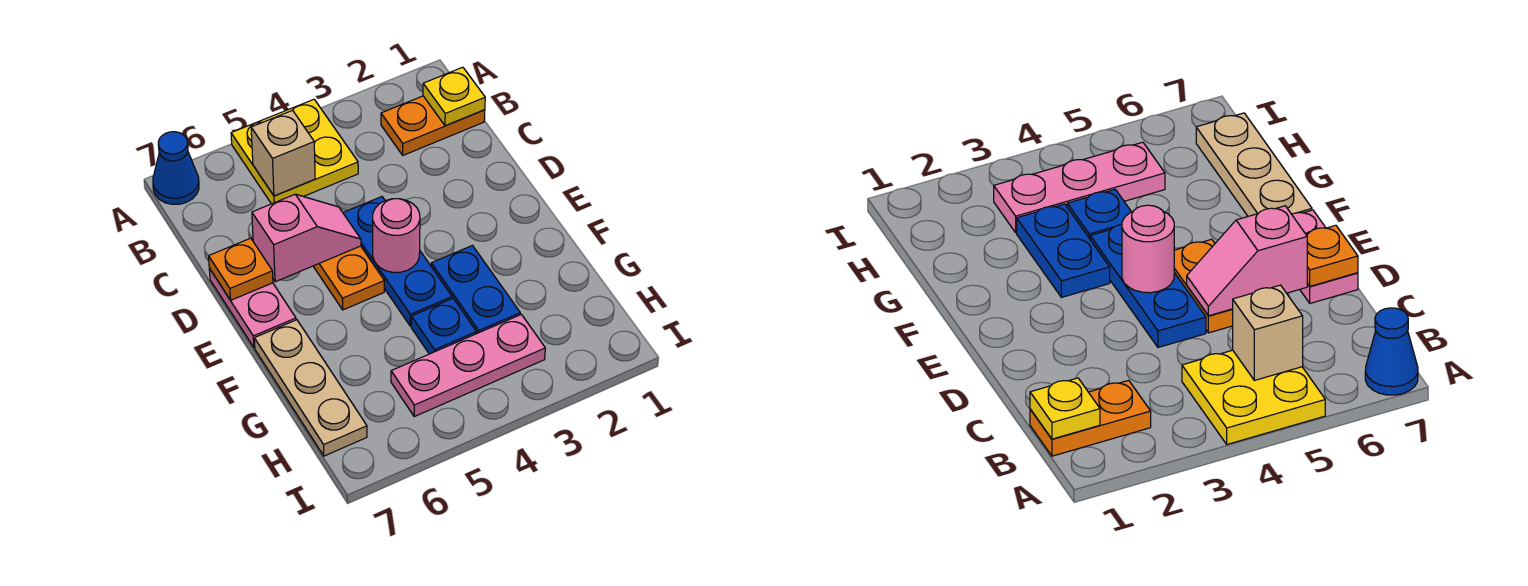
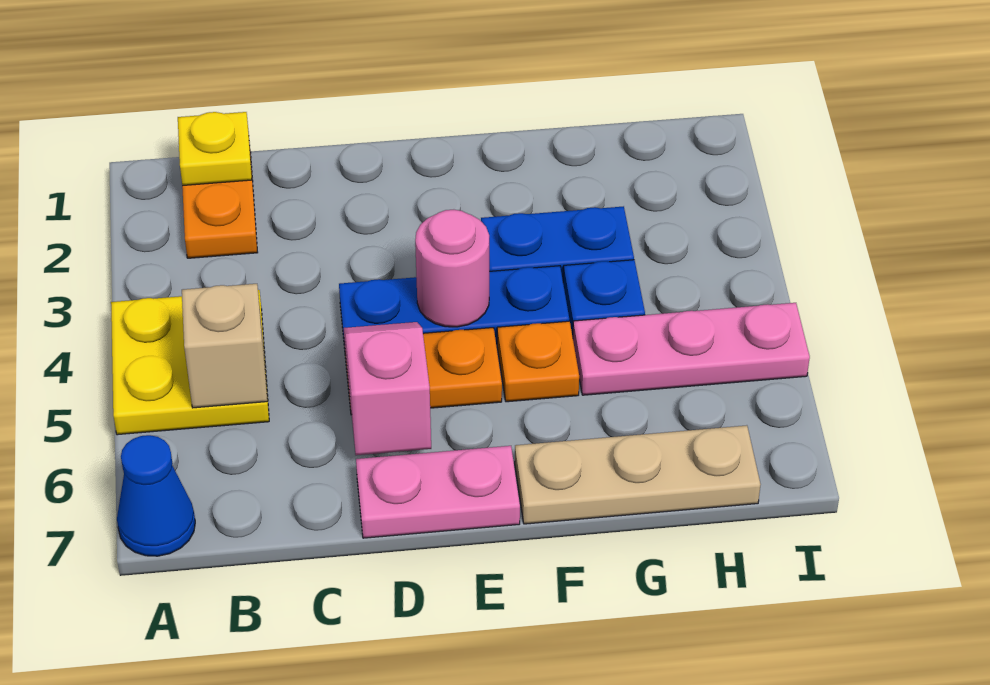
orange plate D7 level 2 -> orange plate F5 level 1
pink plate H3:H5 level 1 -> pink plate G5:I5 level 1

